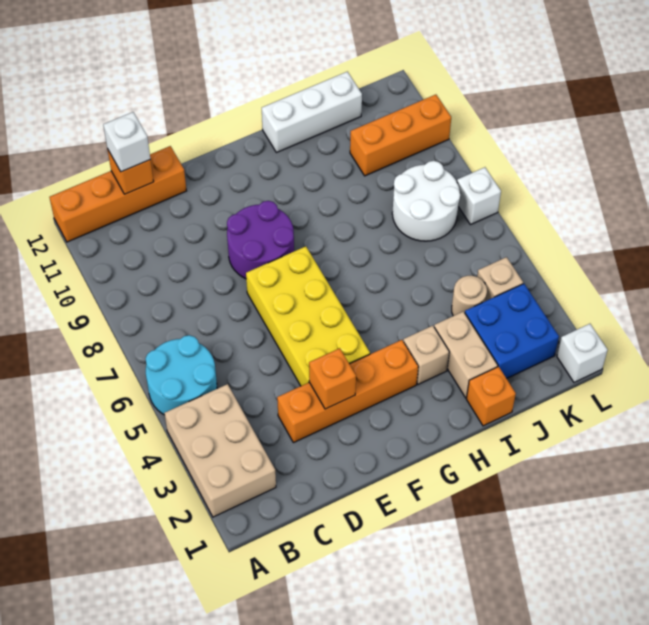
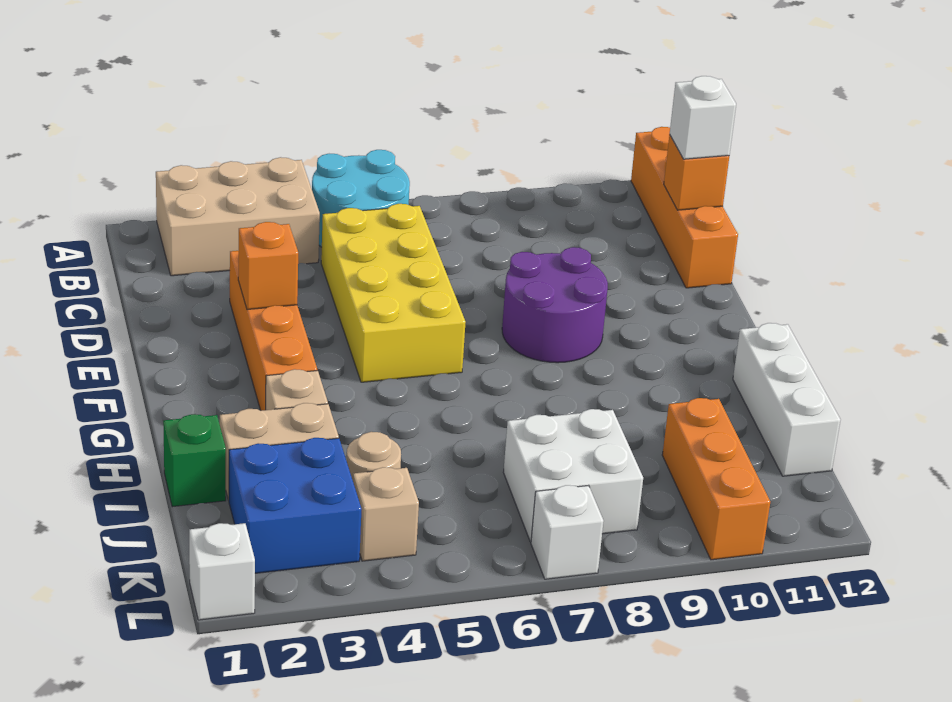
yellow brick E4:F7 level 1 -> yellow brick C5:F6 level 1
orange brick I1 level 1 -> green brick I1 level 1
white round brick J7:K8 level 1 -> white brick J7:K8 level 1

